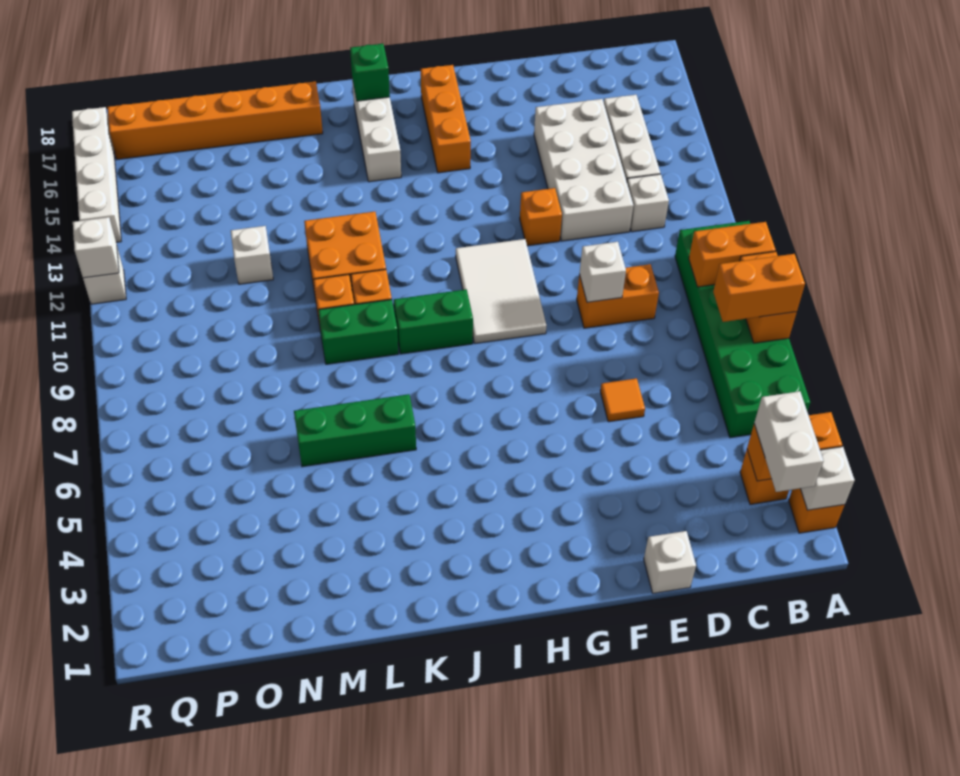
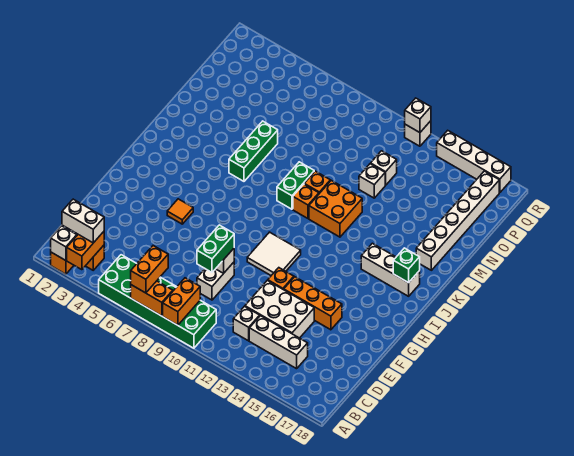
orange brick D9:E9 level 1 -> white brick D9:E9 level 1
white brick D12:E15 level 1 -> white brick D12:E14 level 1
white brick E1 level 1 -> white brick O12 level 1
orange tile E6 level 1 -> orange tile G5 level 1
white tile G9:H11 level 1 -> white tile G10:H11 level 1
orange brick H15:H17 level 1 -> orange brick F13:F15 level 1
green brick I9:J9 level 1 -> green brick D9:E9 level 3
orange brick L17:Q17 level 1 -> white brick L17:Q17 level 1

